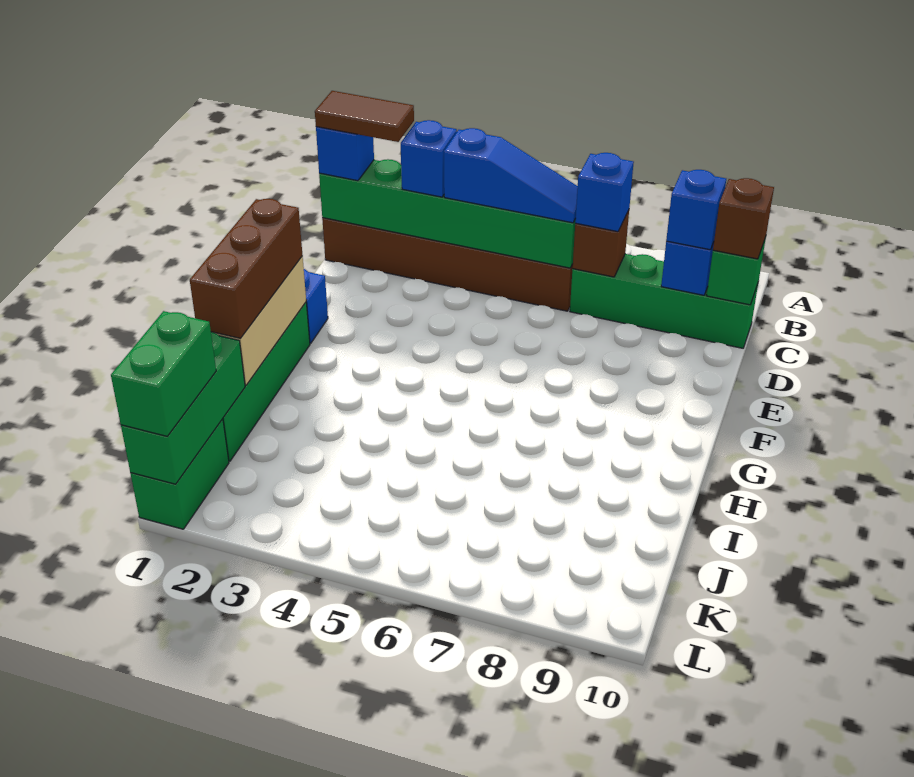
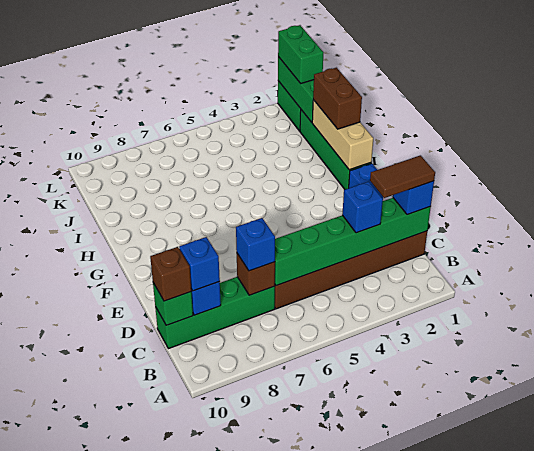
blue slope C4:C6 level 3 top 4 -> none
brown brick G1:I1 level 3 -> brown brick H1:I1 level 3

